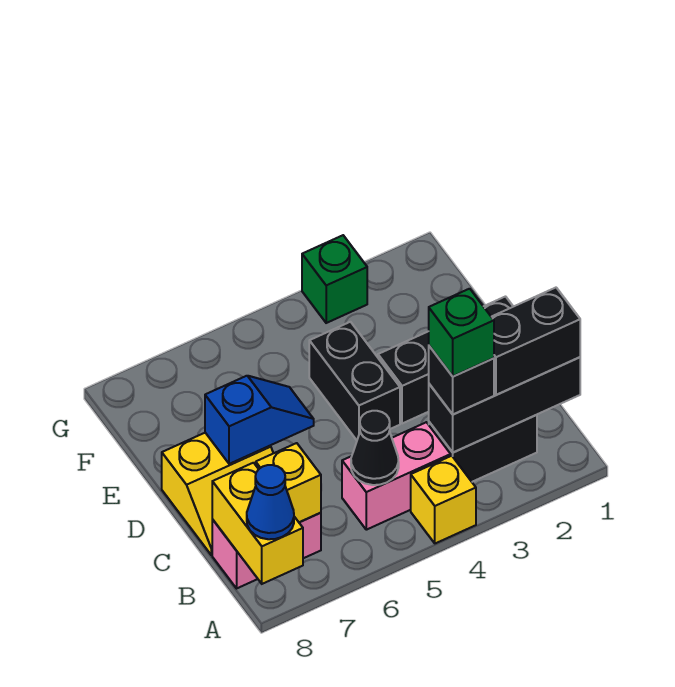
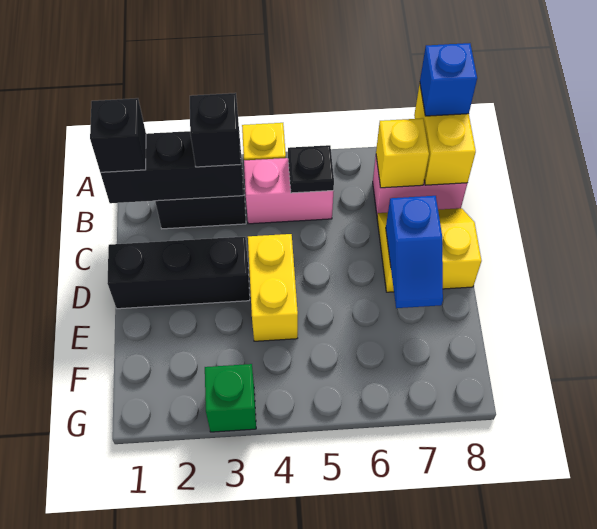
blue cone A8 level 3 -> blue brick A8 level 3
black brick B1:B2 level 3 -> black brick B1 level 3
green brick B3 level 4 -> none
black cone B5 level 2 -> black plate B5 level 2
black brick D4:E4 level 1 -> yellow brick D4:E4 level 1
blue slope D6:D7 level 2 top 7 -> blue slope D7:E7 level 2 top D

